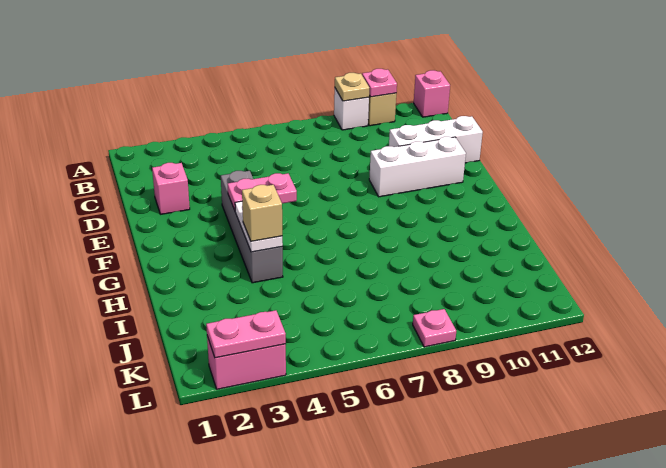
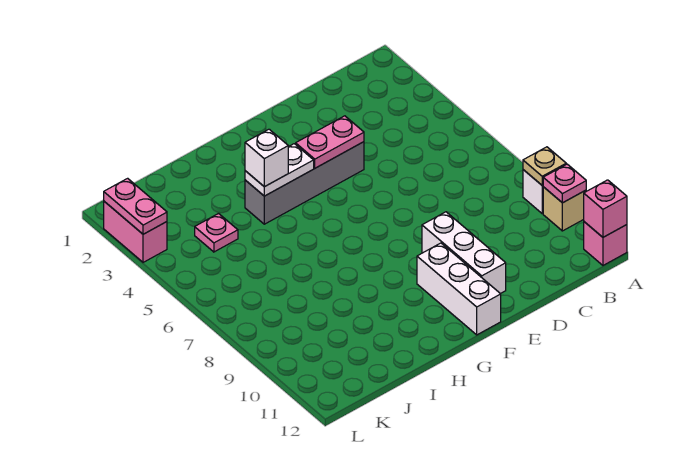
pink brick D2 level 1 -> pink brick A12 level 2
white brick D10:D12 level 1 -> white brick F10:F12 level 1
pink plate F4:F5 level 2 -> pink plate E4:F4 level 2
tan brick H4 level 3 -> white brick H4 level 3
pink plate L8 level 1 -> pink plate J4 level 1

